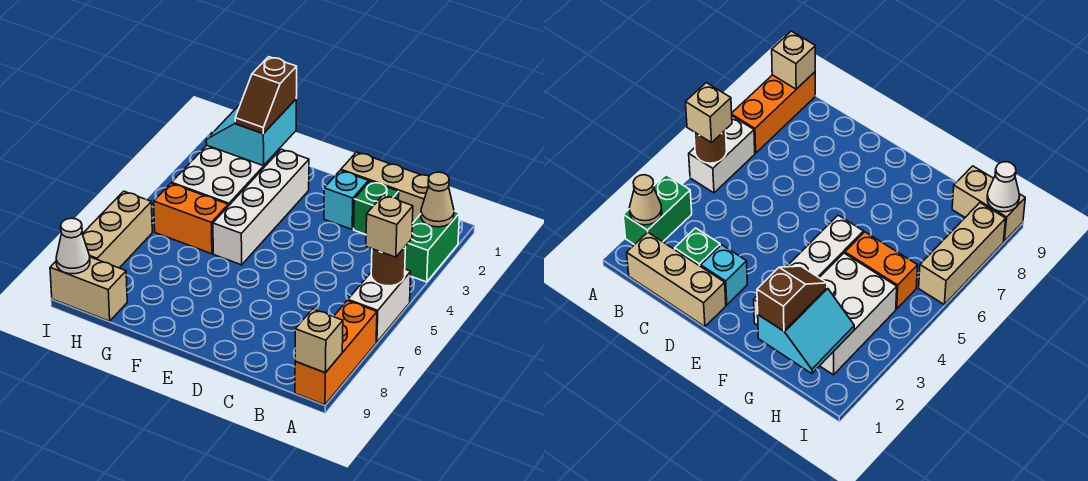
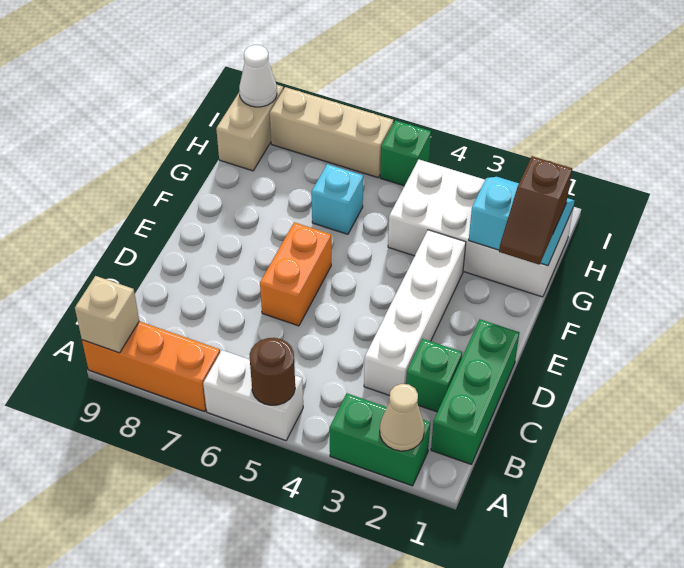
tan brick A5 level 3 -> none
tan brick B1:D1 level 1 -> green brick B1:D1 level 1
cyan brick D2 level 1 -> cyan brick G6 level 1
white brick F2:F5 level 1 -> white brick C3:F3 level 1
brown slope G1:G2 level 3 top 1 -> brown slope F1:G1 level 3 top G
white brick G2:H4 level 1 -> white brick G1:H4 level 1
orange brick G5:H5 level 1 -> orange brick D6:E6 level 1
none -> green brick I5 level 1

